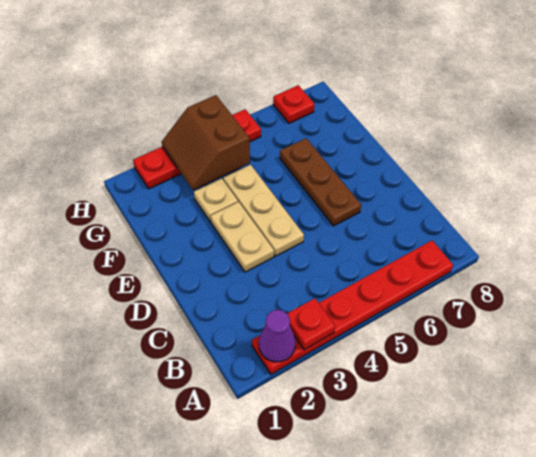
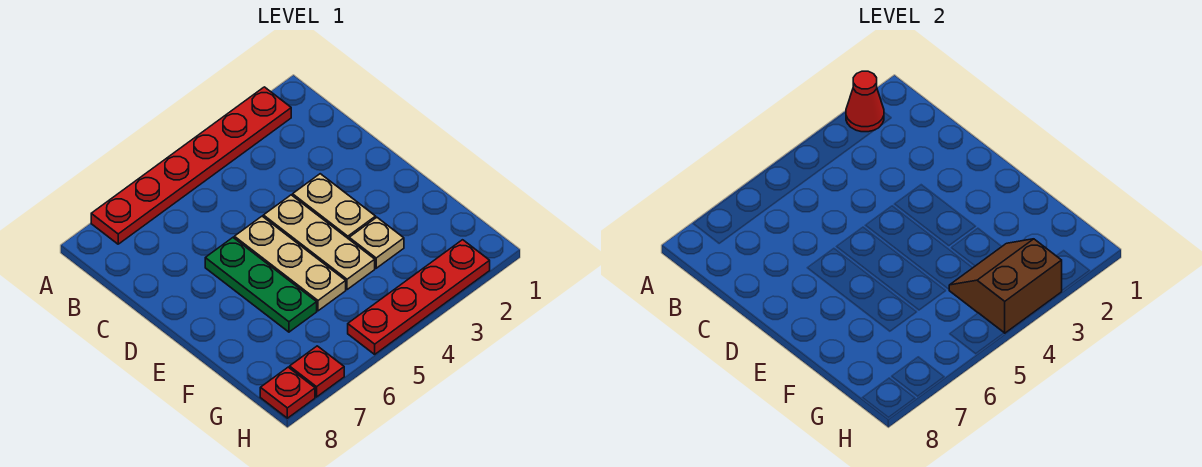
purple cone A2 level 2 -> red cone A2 level 2
red plate A3 level 2 -> red plate H8 level 1
none -> tan plate D5:F5 level 1
brown plate D6:F6 level 1 -> green plate D6:F6 level 1
brown slope G3:H4 level 2 top 4 -> brown slope G3:H4 level 2 top H

